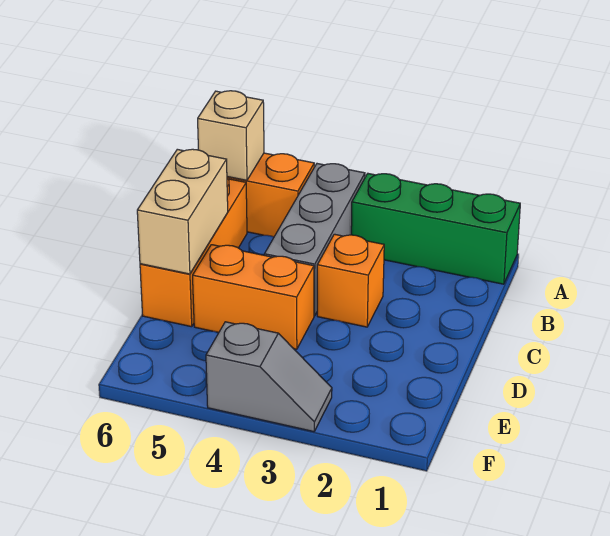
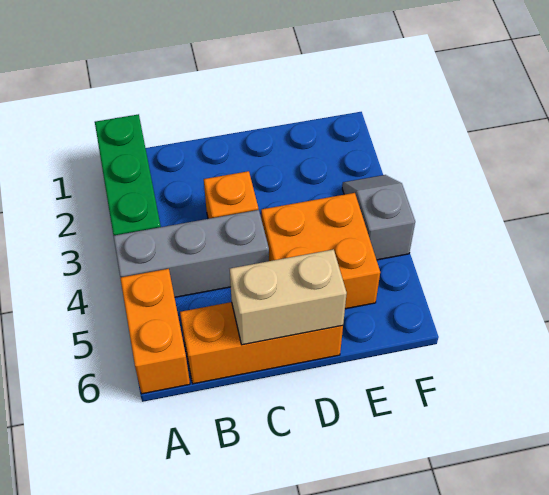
tan brick A6 level 2 -> none
orange brick D4:D5 level 1 -> orange brick D4:E5 level 1

